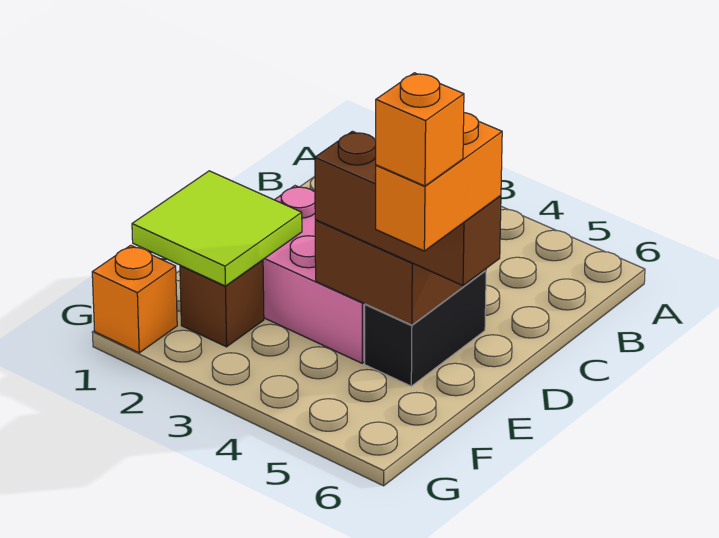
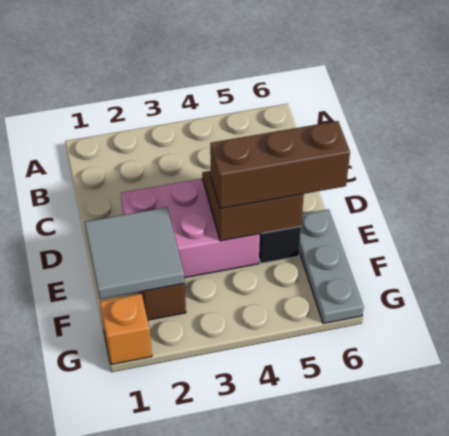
lime tile E1:F2 level 2 -> grey tile E1:F2 level 2
none -> grey plate E6:G6 level 1
orange brick E6:F6 level 4 -> none
orange brick F6 level 5 -> none

